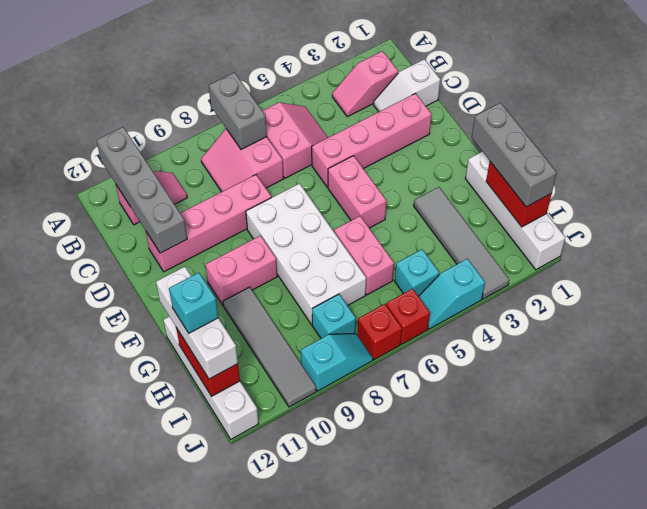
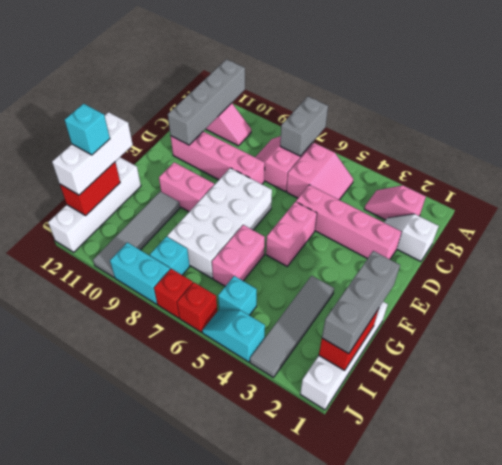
cyan slope J8:J9 level 1 top 9 -> cyan brick J8:J9 level 1

